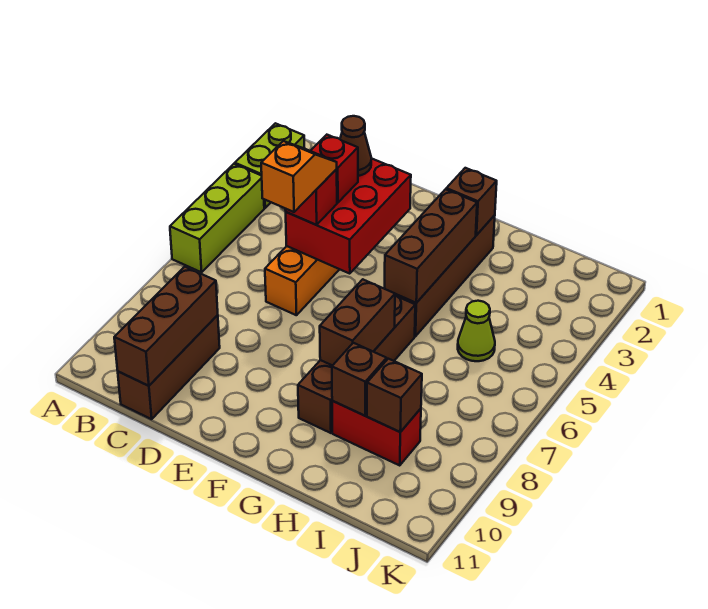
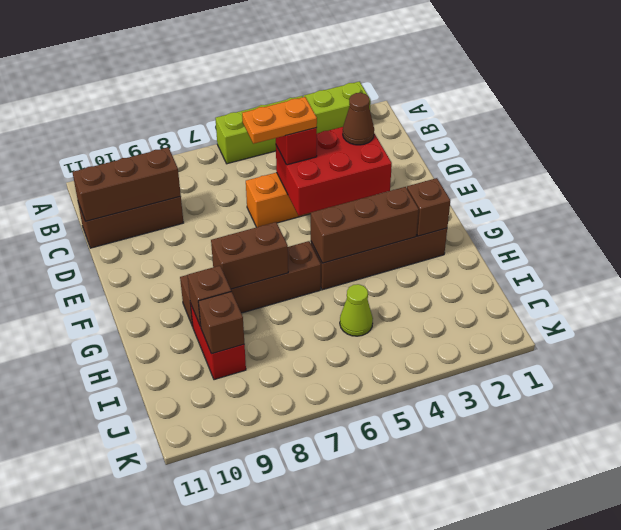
red brick D4 level 3 -> none
orange slope D5:D6 level 4 top 6 -> orange plate D5:D6 level 4

